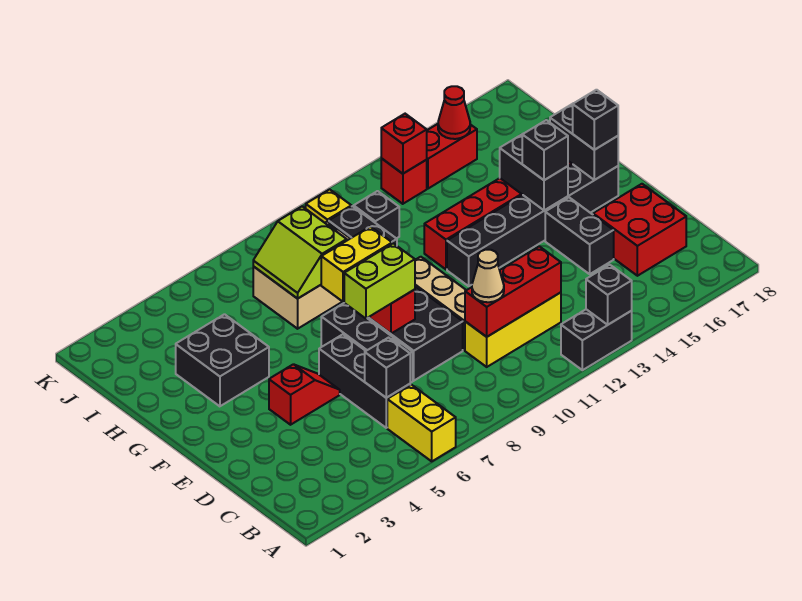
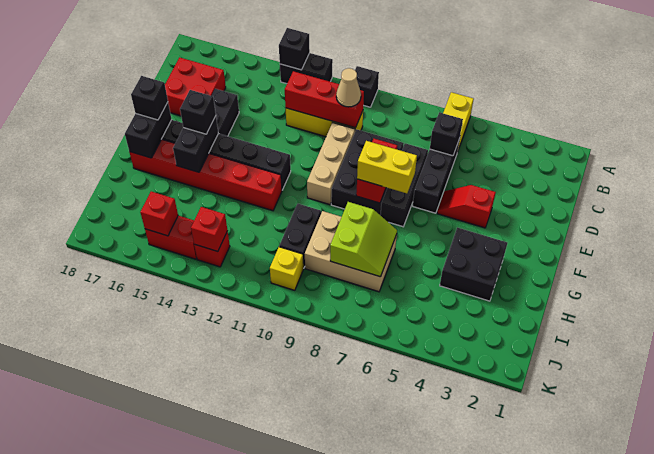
lime brick E7:E8 level 3 -> none
black brick I11 level 1 -> black brick A10 level 1
red cone J15 level 2 -> red brick J15 level 2

